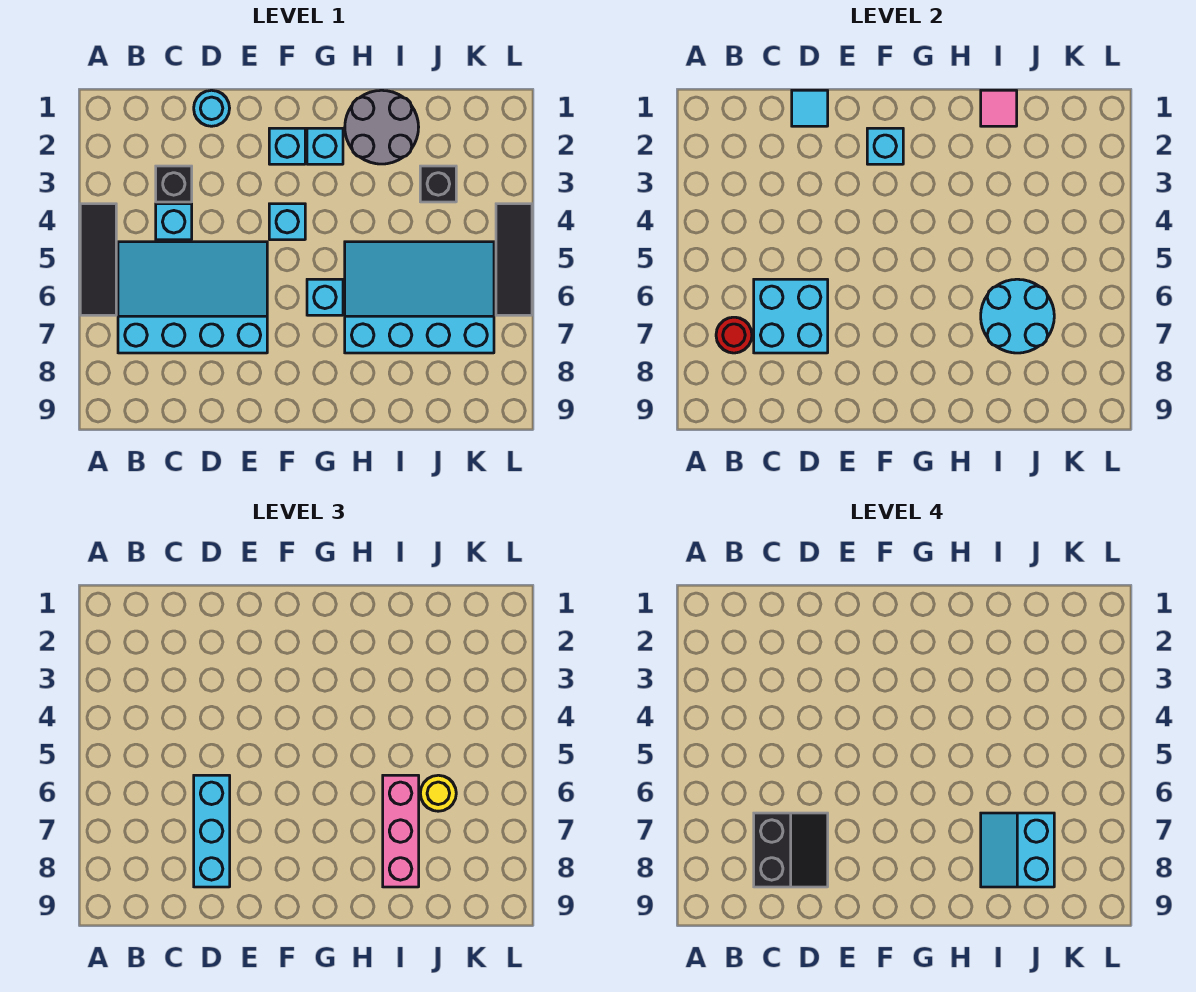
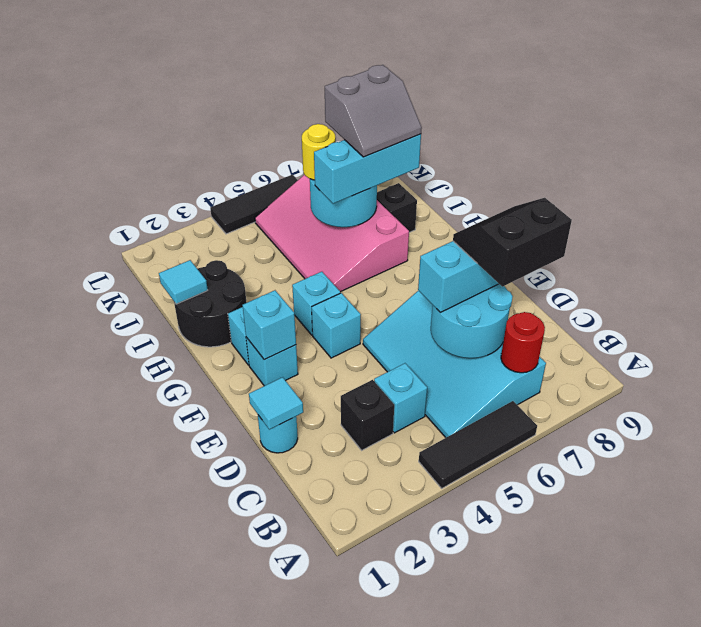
cyan brick C6:D7 level 2 -> cyan round brick C6:D7 level 2
cyan brick G6 level 1 -> cyan brick G4 level 1
grey round brick H1:I2 level 1 -> black round brick H1:I2 level 1
cyan slope H5:K7 level 1 top 7 -> pink slope H5:K7 level 1 top 7
pink tile I1 level 2 -> cyan tile I1 level 2
pink brick I6:I8 level 3 -> cyan brick I6:I8 level 3
cyan slope I7:J8 level 4 top J -> grey slope I7:J8 level 4 top J
black brick J3 level 1 -> black brick I8 level 1

